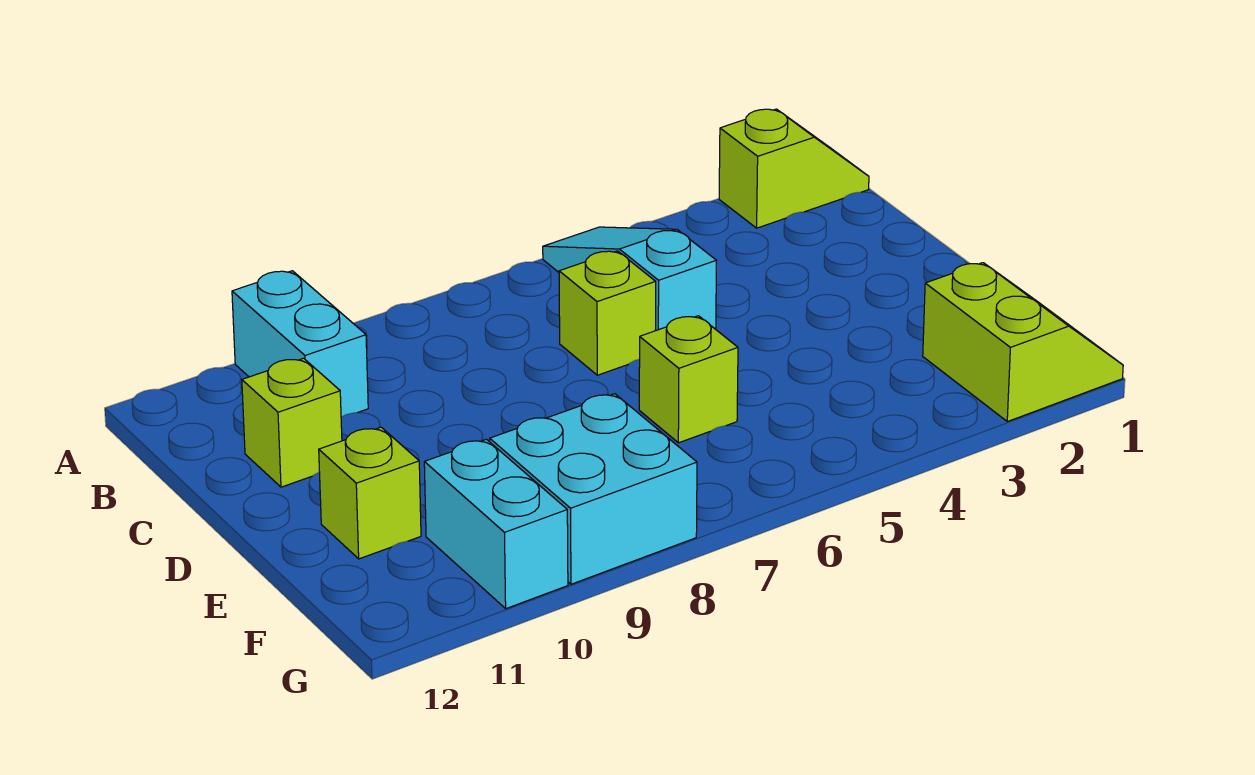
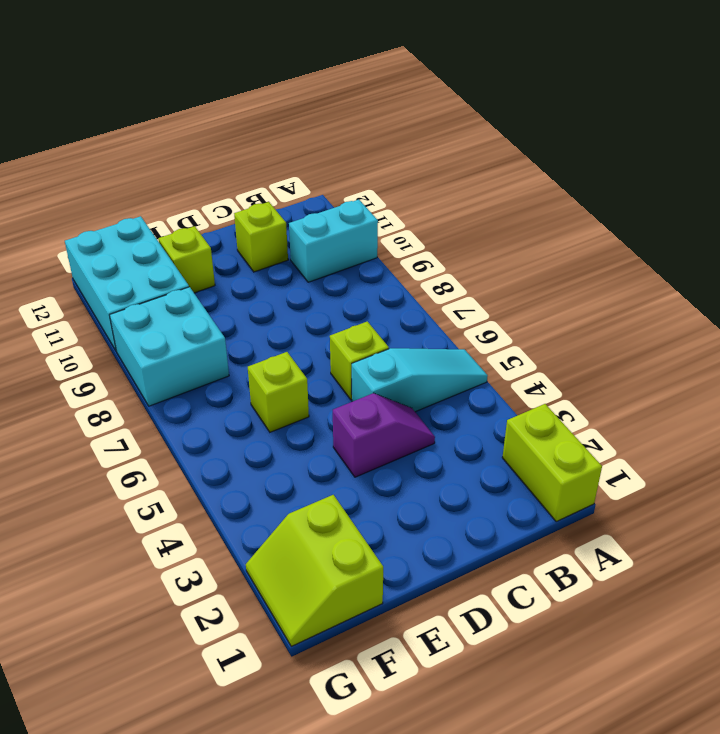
lime slope A1:A2 level 1 top 2 -> lime brick A1:A2 level 1
none -> purple slope C4:D4 level 1 top D
lime slope F1:G2 level 1 top 2 -> lime slope F1:G2 level 1 top F
cyan brick F10:G10 level 1 -> cyan brick F10:G12 level 1

